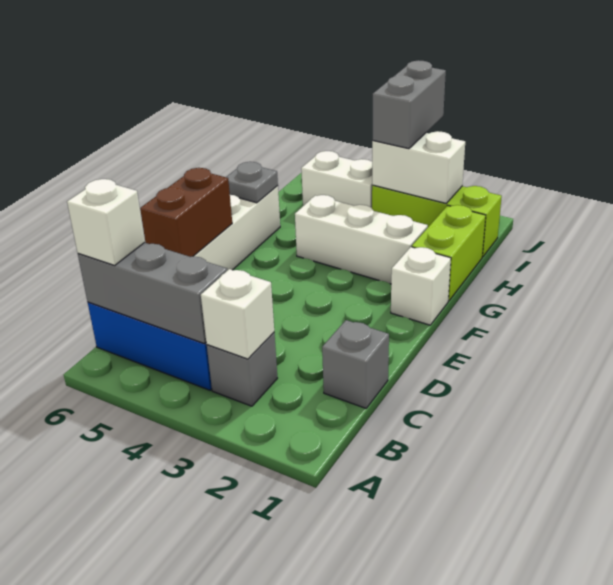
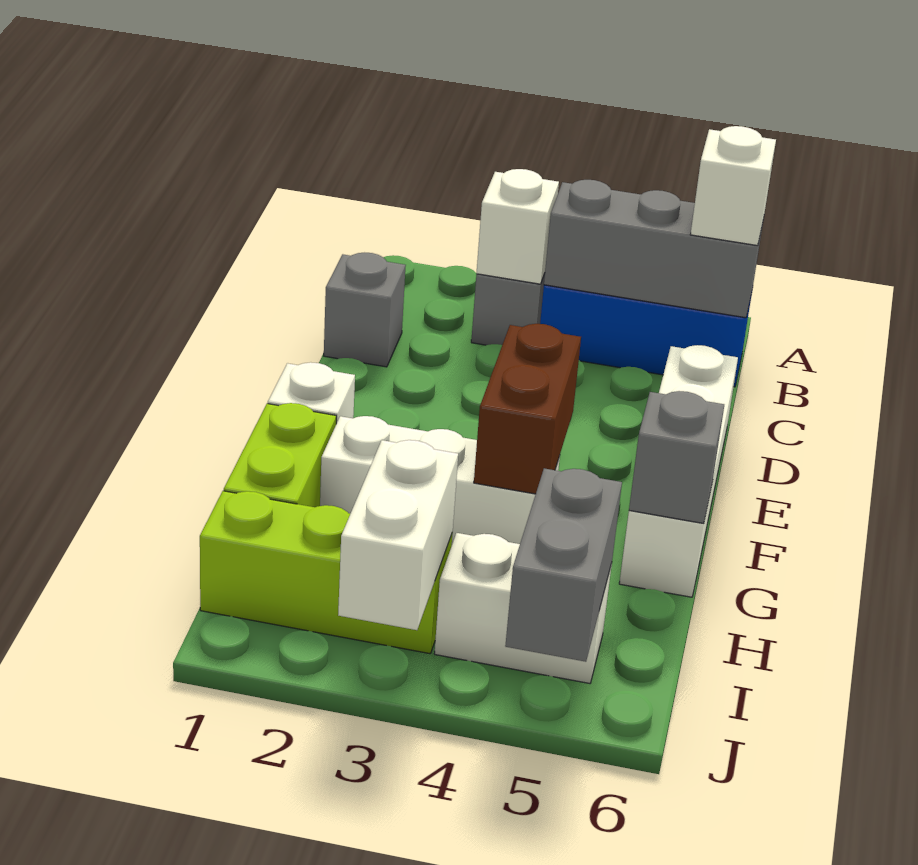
brown brick D6:E6 level 2 -> brown brick F4:G4 level 2
grey plate G6 level 2 -> grey brick G6 level 2
white brick I2:I3 level 2 -> white brick I3:J3 level 2
grey brick I3:J3 level 3 -> grey brick I5:J5 level 2

